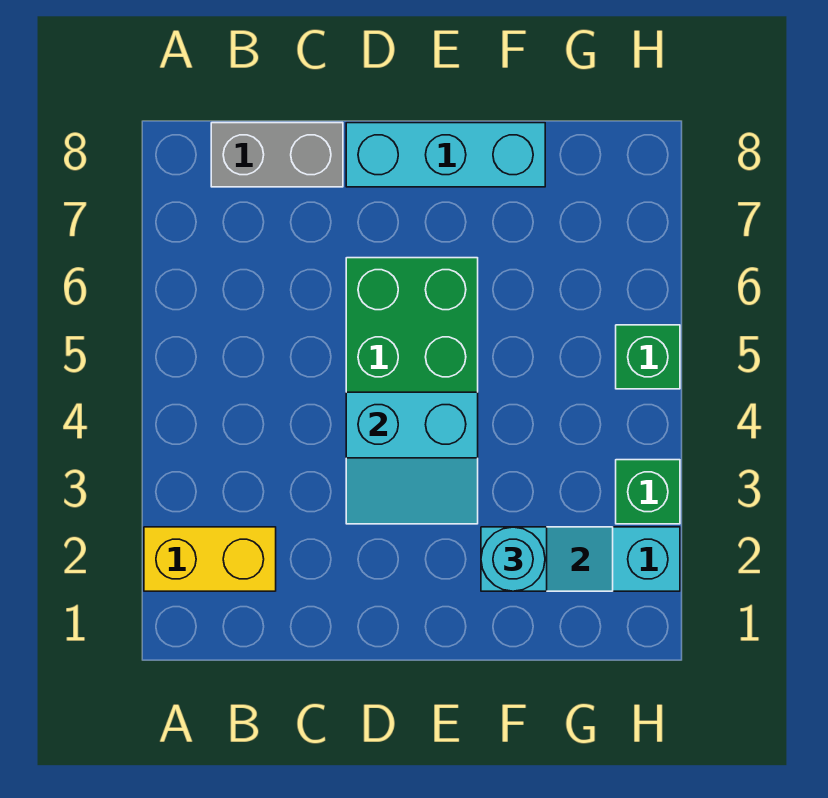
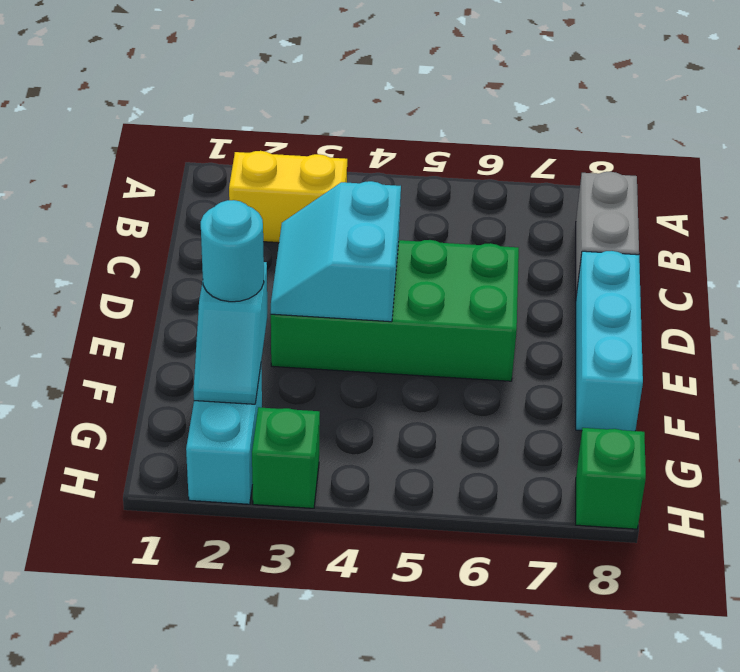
yellow brick A2:B2 level 1 -> yellow brick B2:B3 level 1
green brick H5 level 1 -> green brick H8 level 1

